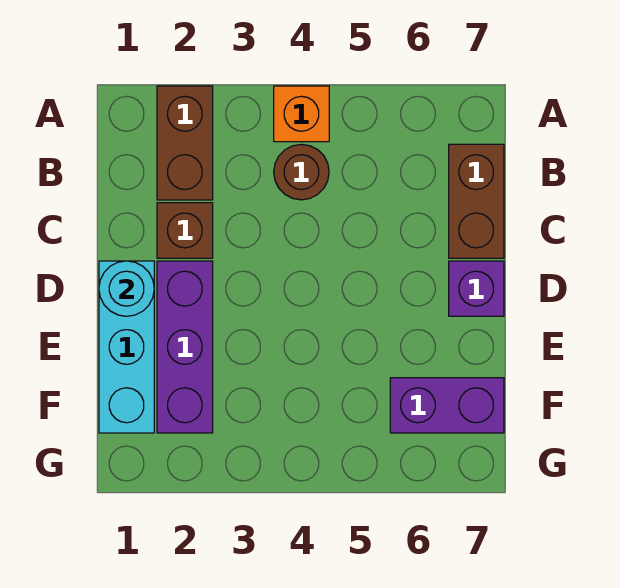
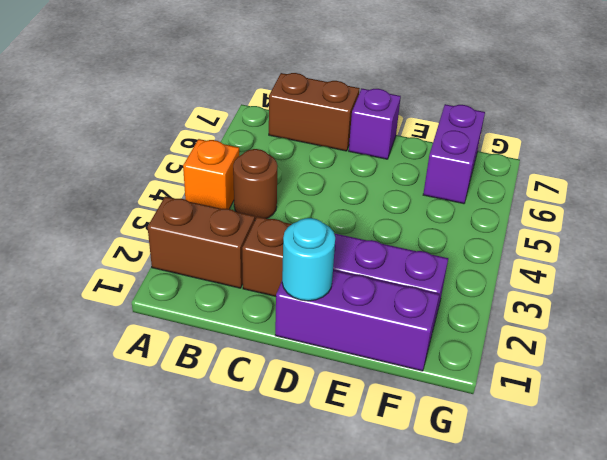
cyan brick D1:F1 level 1 -> purple brick D1:F1 level 1

